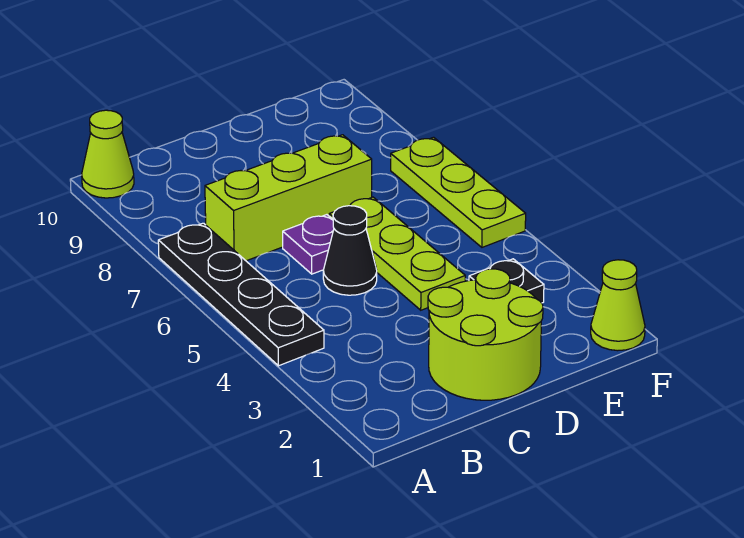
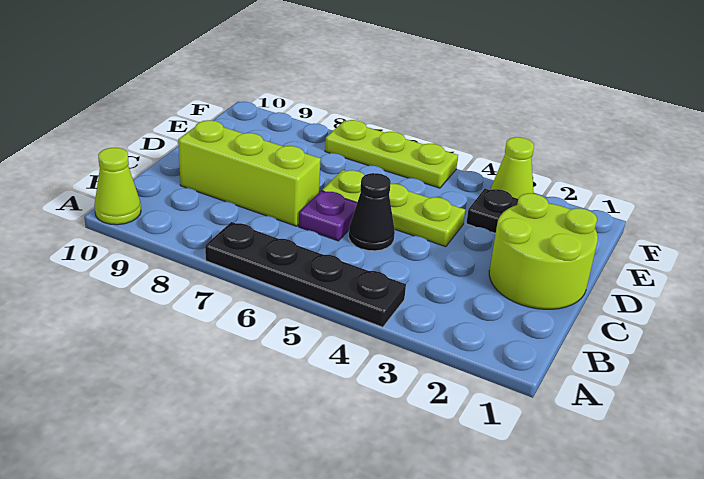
lime brick B7:D7 level 1 -> lime brick C7:C9 level 1
lime cone F1 level 1 -> lime cone F3 level 1

